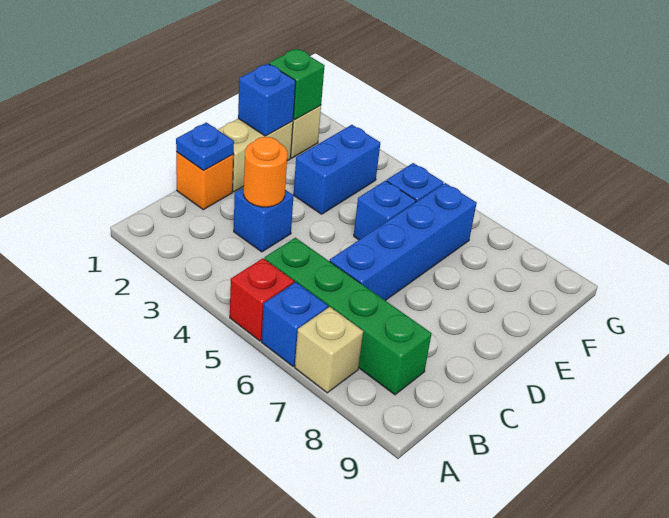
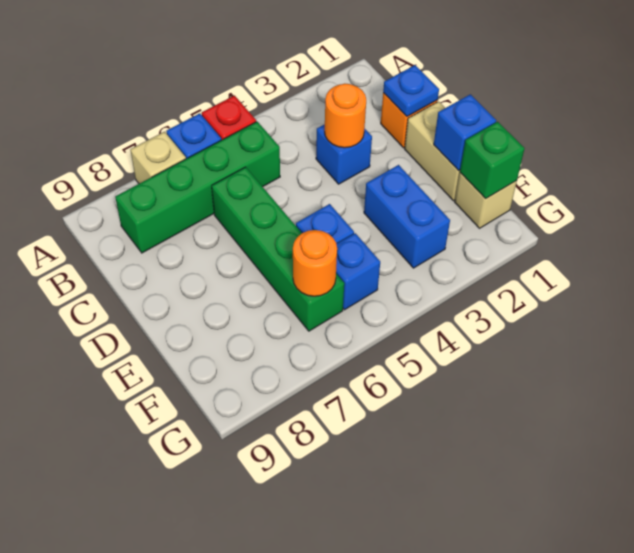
blue brick C6:F6 level 1 -> green brick C6:F6 level 1
none -> orange round brick F6 level 2

